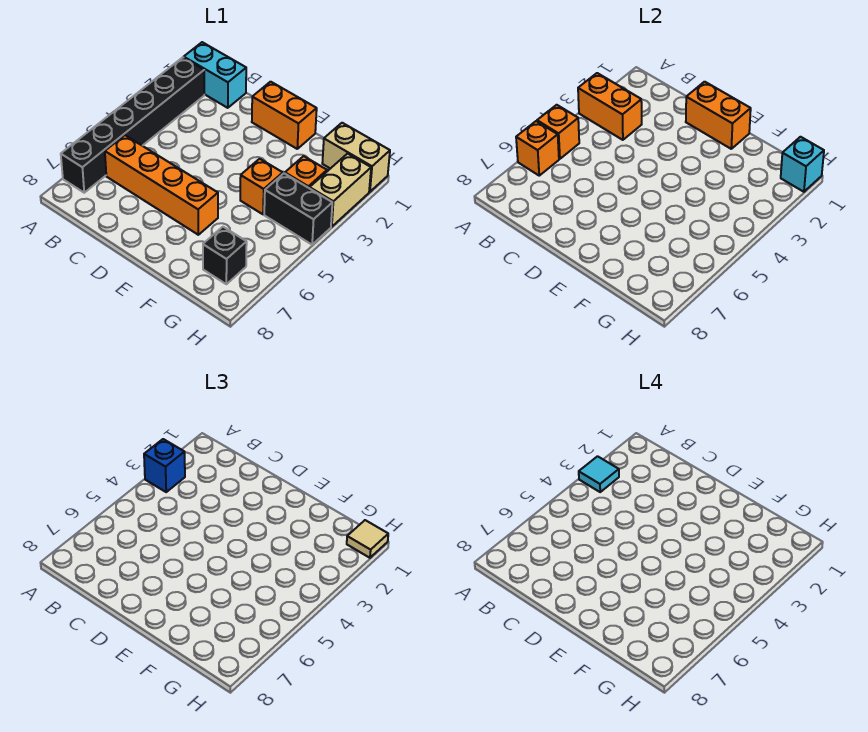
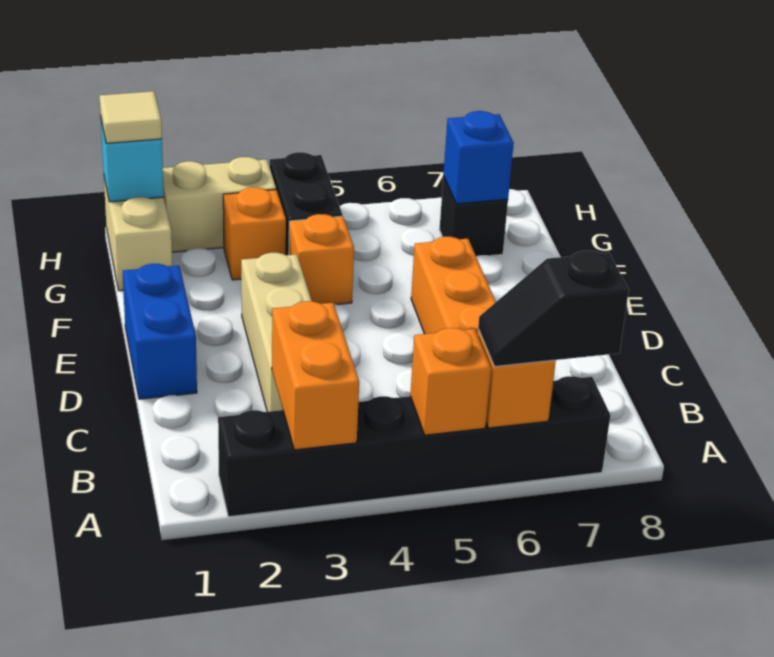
cyan brick A1:B1 level 1 -> none
blue brick A3 level 3 -> blue brick G7 level 2
cyan tile A3 level 4 -> none
none -> black slope A6:A7 level 3 top 7
none -> tan brick C3:E3 level 1
orange brick D1:E1 level 1 -> blue brick D1:E1 level 1
orange brick D1:E1 level 2 -> none

